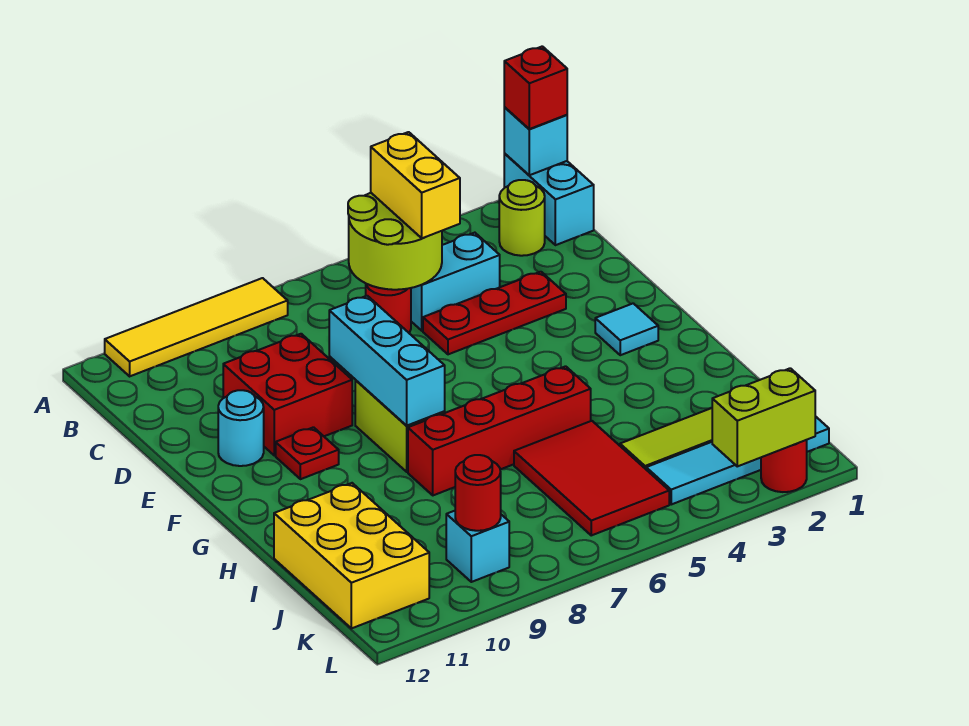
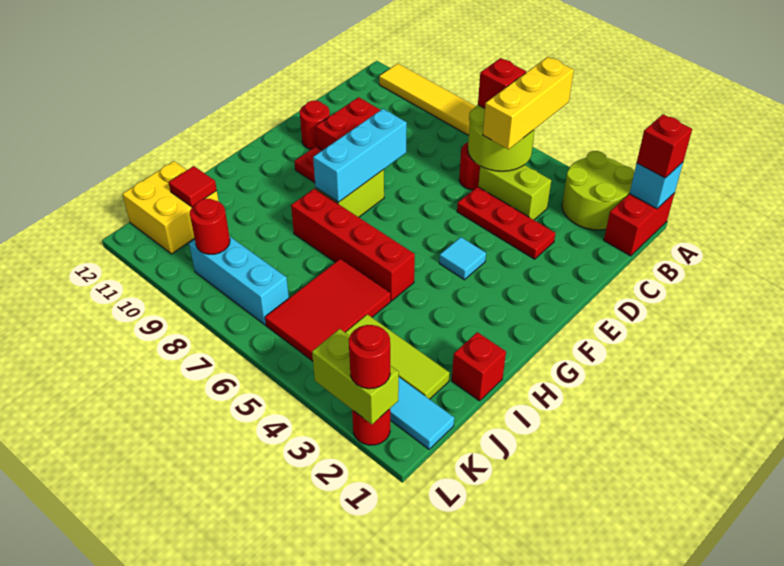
cyan brick A1:B1 level 1 -> red brick A1:B1 level 1
lime round brick B2 level 1 -> lime round brick A2:B3 level 1
yellow brick B5:C5 level 3 -> yellow brick A5:C5 level 3
none -> red brick B6 level 3
cyan brick C4:C5 level 1 -> lime brick C4:C5 level 1
cyan round brick E11 level 1 -> red round brick E11 level 1
cyan tile F2 level 1 -> cyan tile F4 level 1
none -> red brick I1 level 1
yellow brick I11:K12 level 1 -> yellow brick J11:K12 level 1
none -> red tile J11 level 2
cyan brick K9 level 1 -> cyan brick K7:K9 level 1
none -> red round brick L2 level 3

